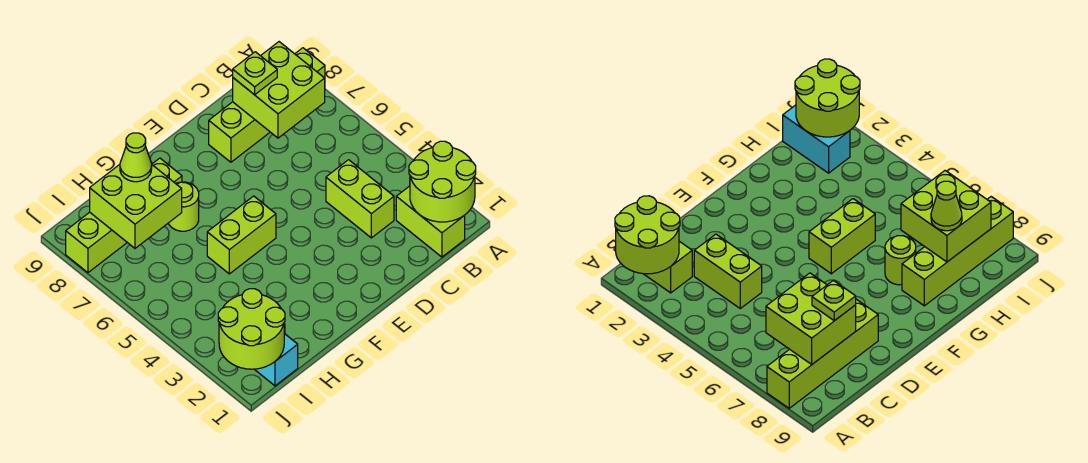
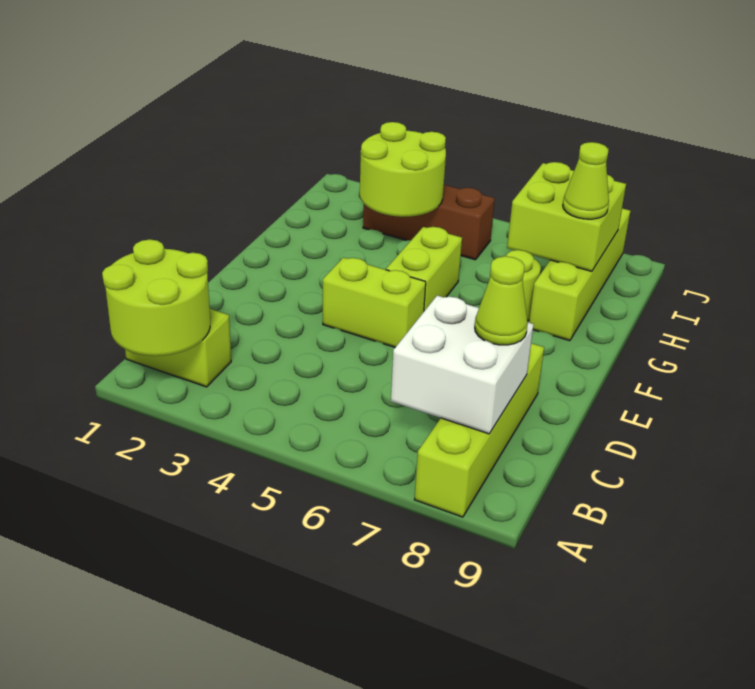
lime brick B7:C8 level 2 -> white brick B7:C8 level 2
lime brick C3:C4 level 1 -> lime brick E4:E5 level 1
lime plate C8 level 3 -> lime cone C8 level 3
cyan brick I1:I2 level 1 -> none
lime round brick I1:J2 level 2 -> lime round brick H3:I4 level 2
none -> brown brick I3:I5 level 1

